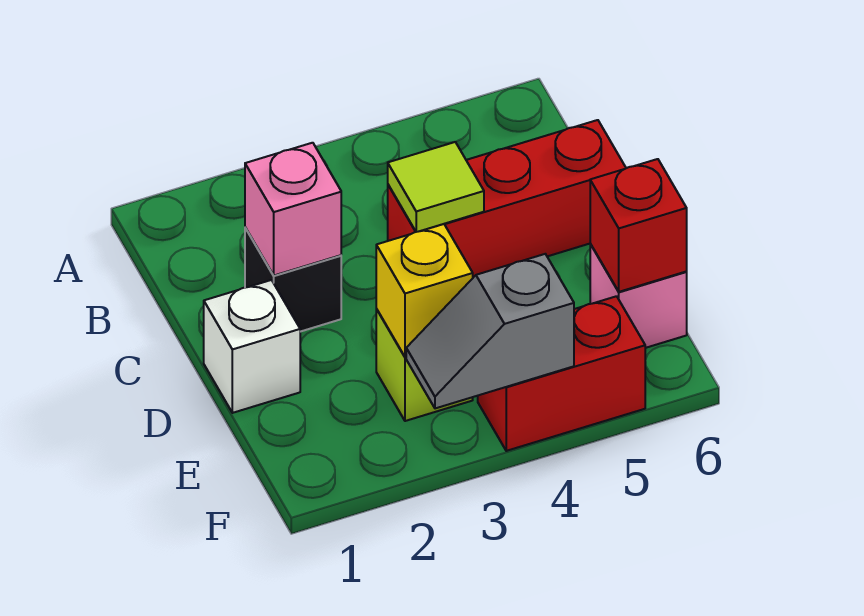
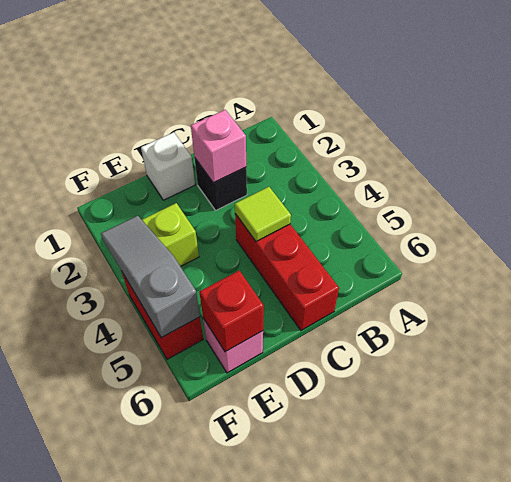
yellow brick E3 level 2 -> none
grey slope F3:F4 level 2 top 4 -> grey slope F3:F5 level 2 top 5

